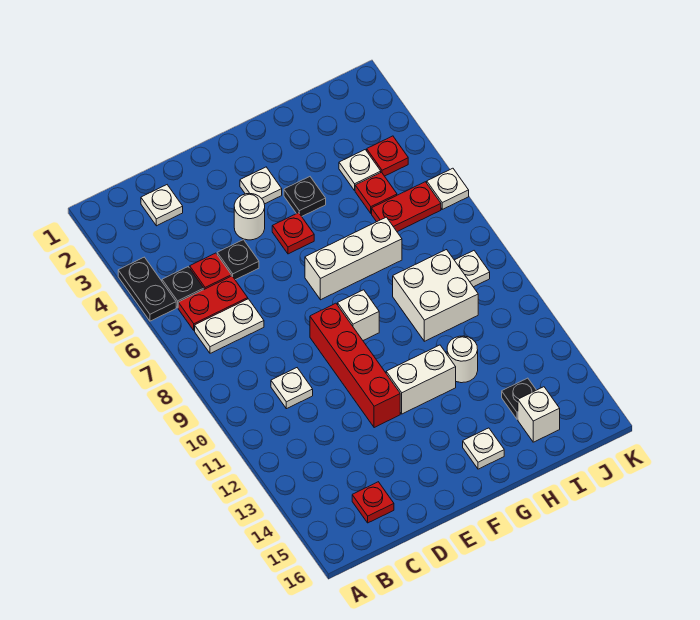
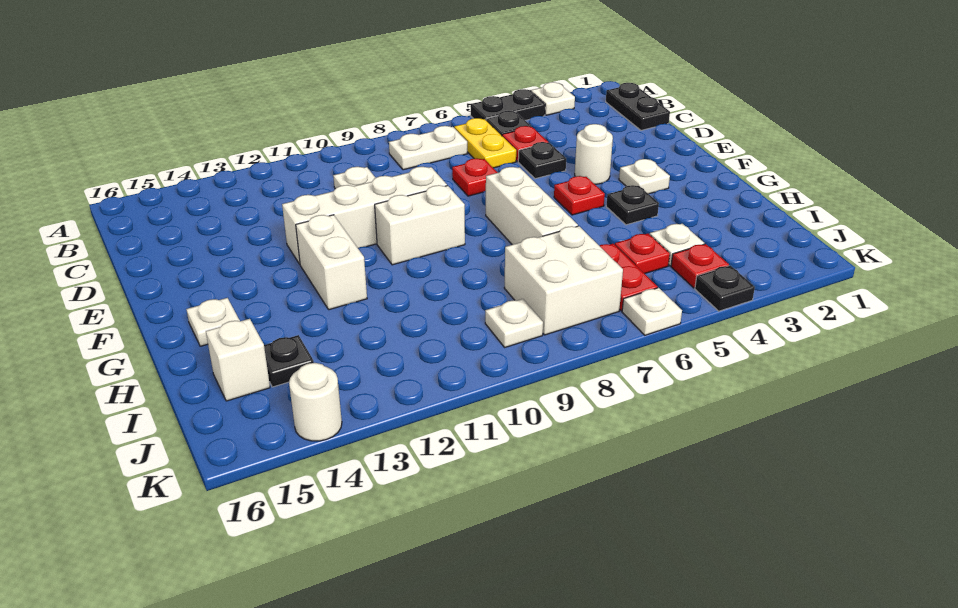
none -> black plate B1:C1 level 1
red plate B6:C6 level 1 -> yellow plate B6:C6 level 1
white plate B7:C7 level 1 -> white plate B7:B8 level 1
white plate C2 level 1 -> white plate A3 level 1
red plate C15 level 1 -> red plate D7 level 1
red brick E9:E12 level 1 -> white brick E9:E12 level 1
white brick F9 level 1 -> white brick F9:F10 level 1
white brick H9:I10 level 1 -> white brick I7:J8 level 1
white round brick H12 level 1 -> white round brick K14 level 1
none -> black plate K4 level 1

